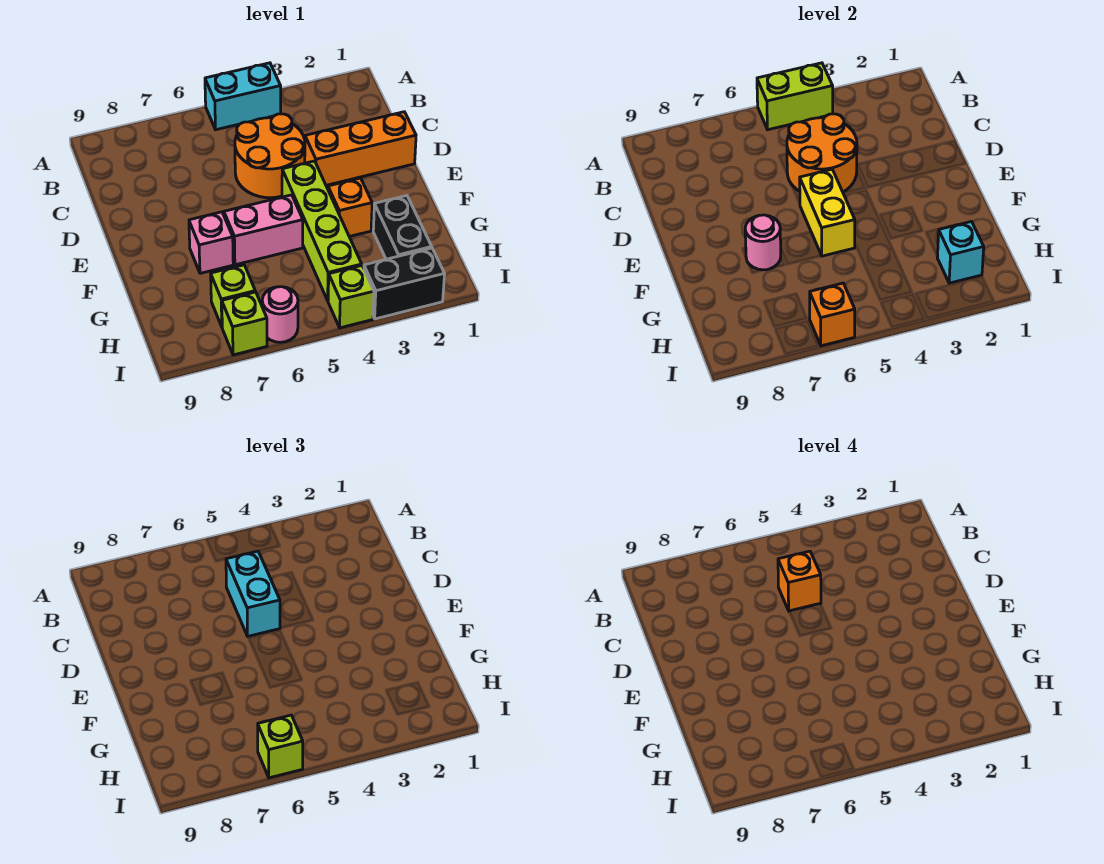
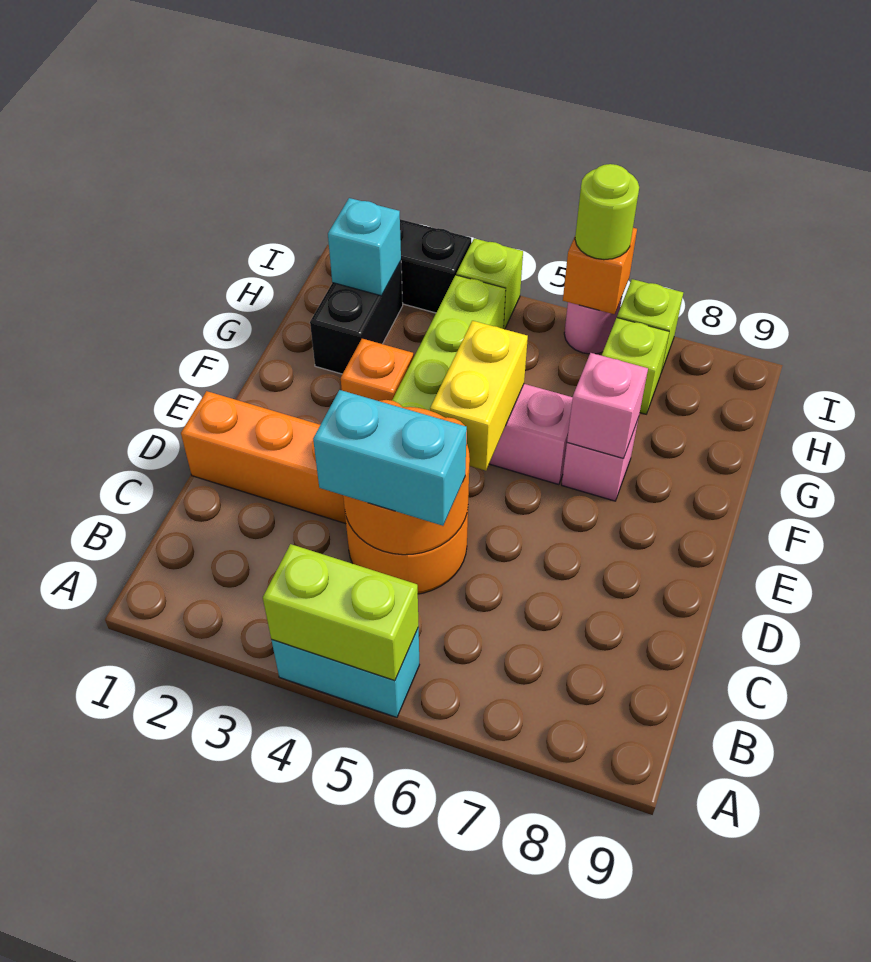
cyan brick C5:D5 level 3 -> cyan brick C4:C5 level 3
orange brick C5 level 4 -> none
pink round brick F7 level 2 -> pink brick F7 level 2
lime brick I6 level 3 -> lime round brick I6 level 3

